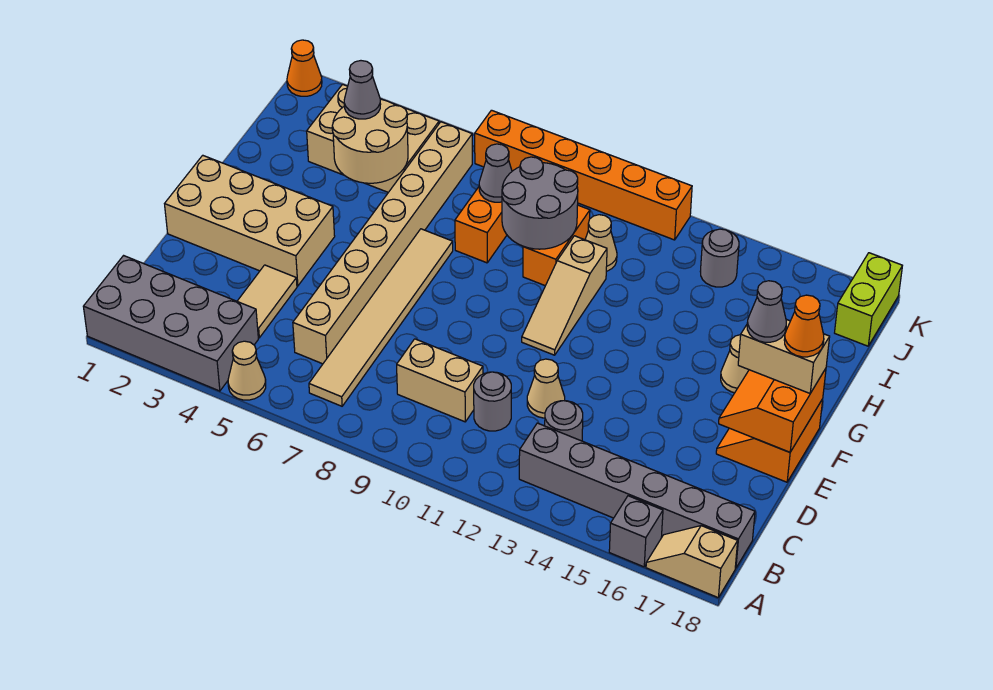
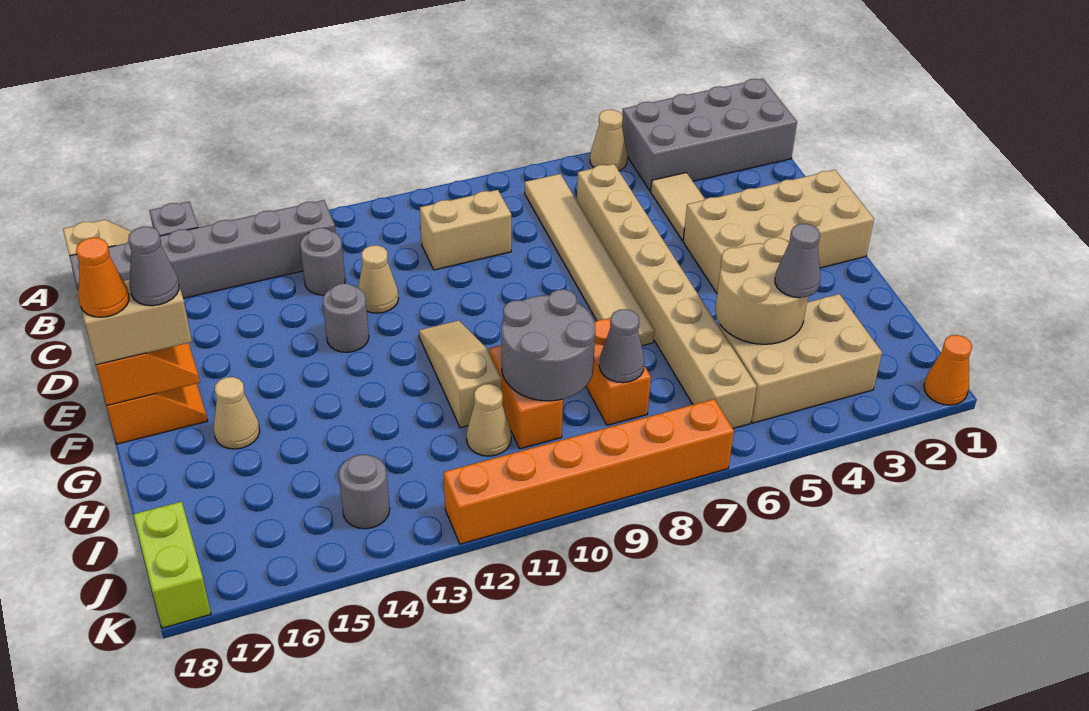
grey round brick C11 level 1 -> grey round brick E13 level 1

